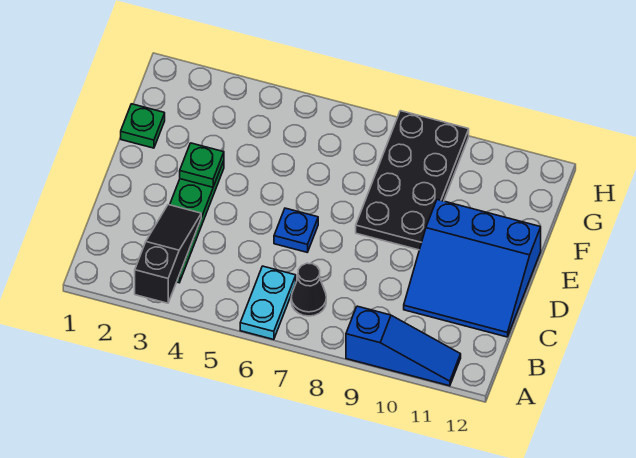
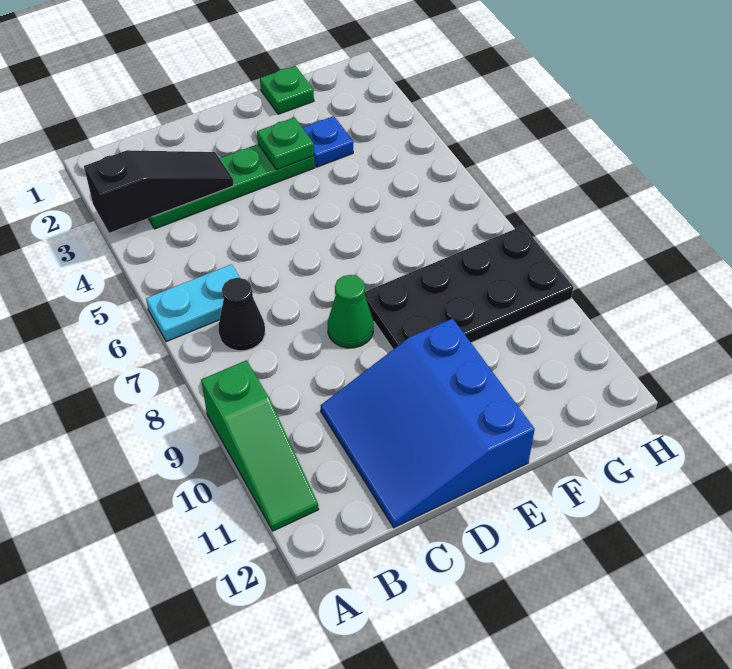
blue slope A9:A11 level 1 top 9 -> green slope A9:A11 level 1 top 9
blue plate D6 level 1 -> blue plate F3 level 1
none -> green cone D8 level 1

